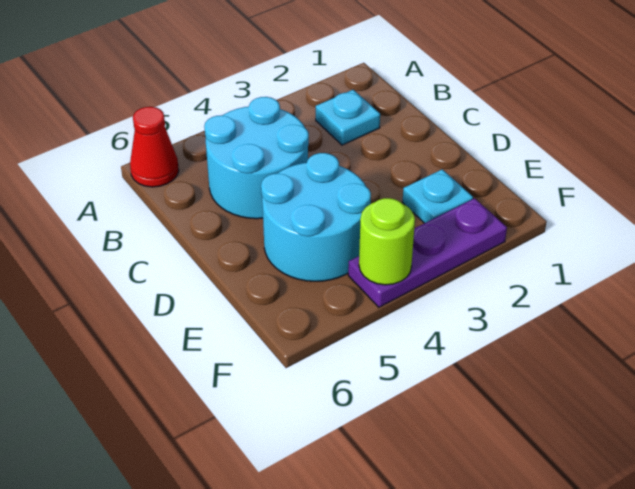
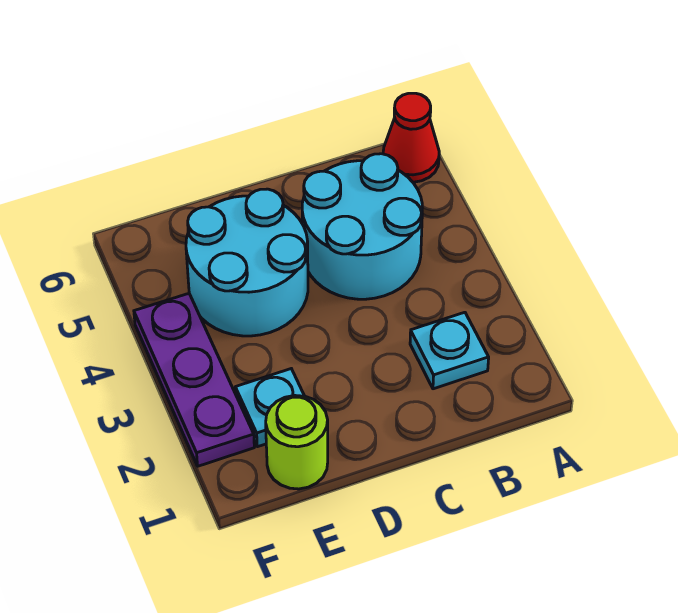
lime round brick F4 level 2 -> lime round brick E1 level 1

